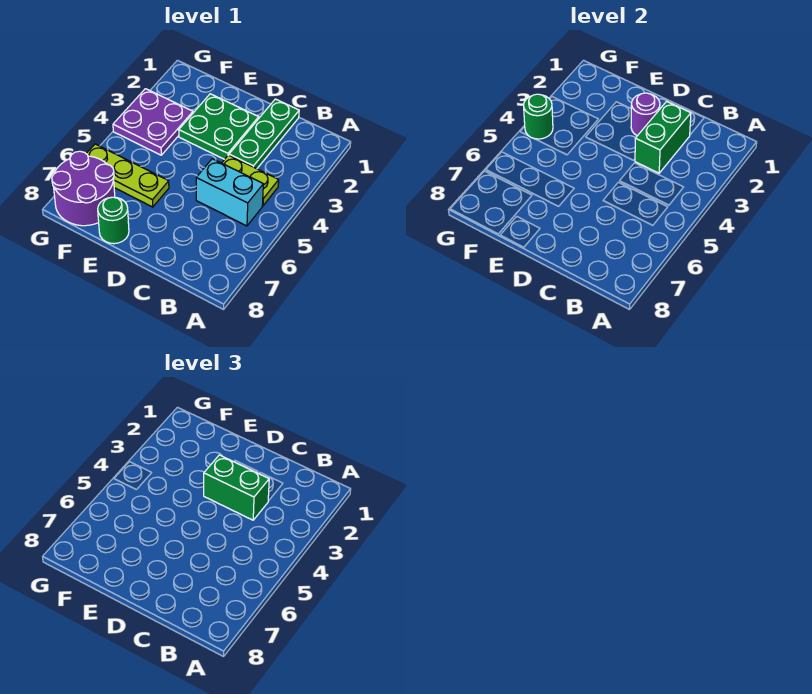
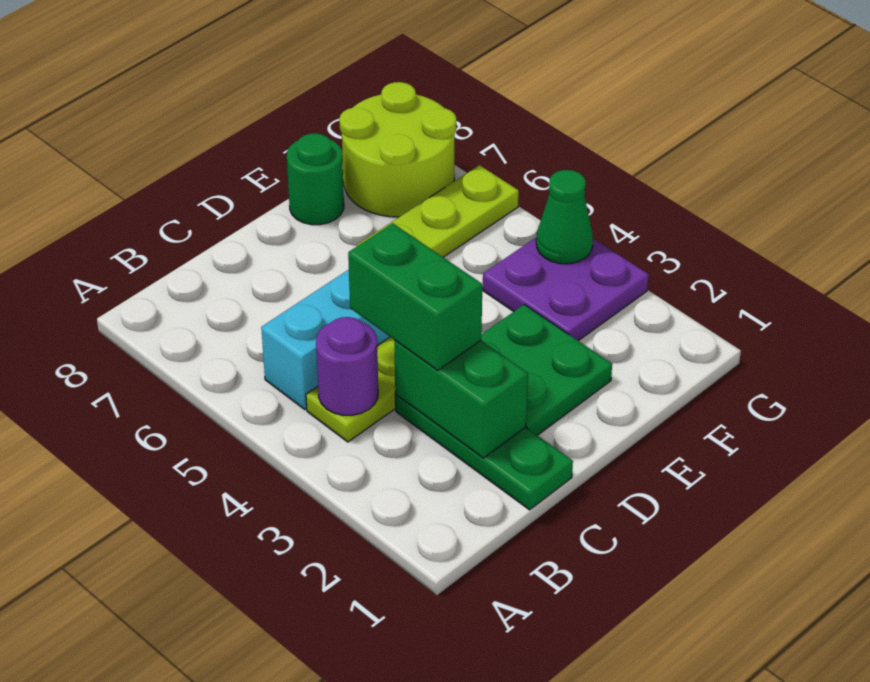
green brick C3:D3 level 3 -> green brick C3:C4 level 3
purple round brick D2 level 2 -> purple round brick B4 level 2
purple round brick F7:G8 level 1 -> lime round brick F7:G8 level 1
green round brick G4 level 2 -> green cone G4 level 2

